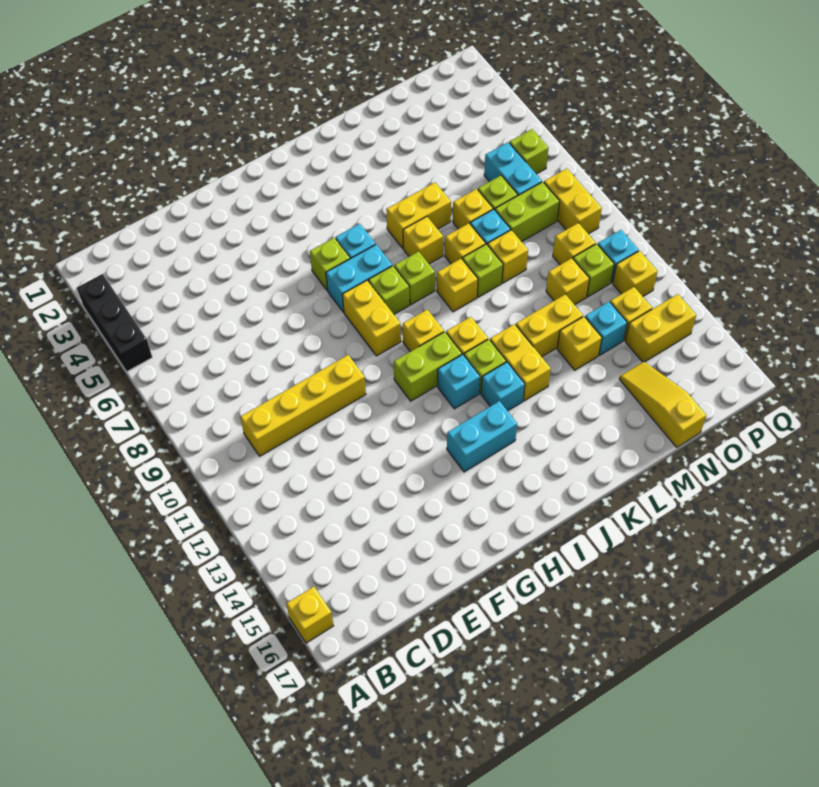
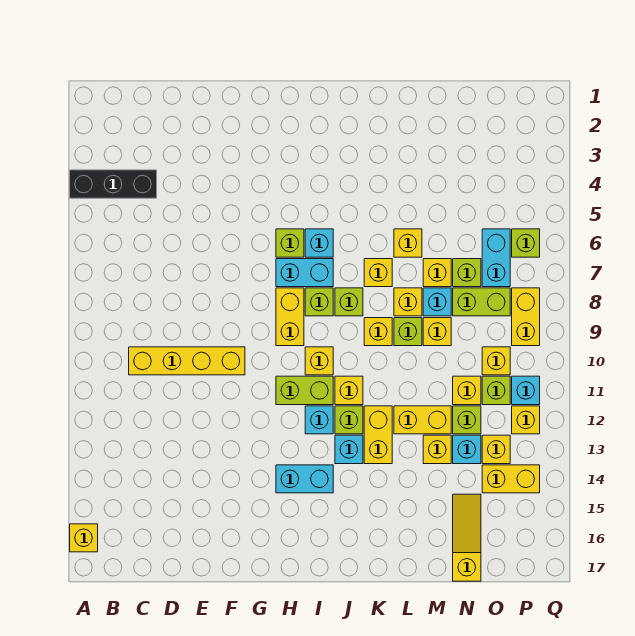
black brick A3:A5 level 1 -> black brick A4:C4 level 1
yellow brick K6:L6 level 1 -> yellow brick L6 level 1
none -> lime brick N12 level 1

